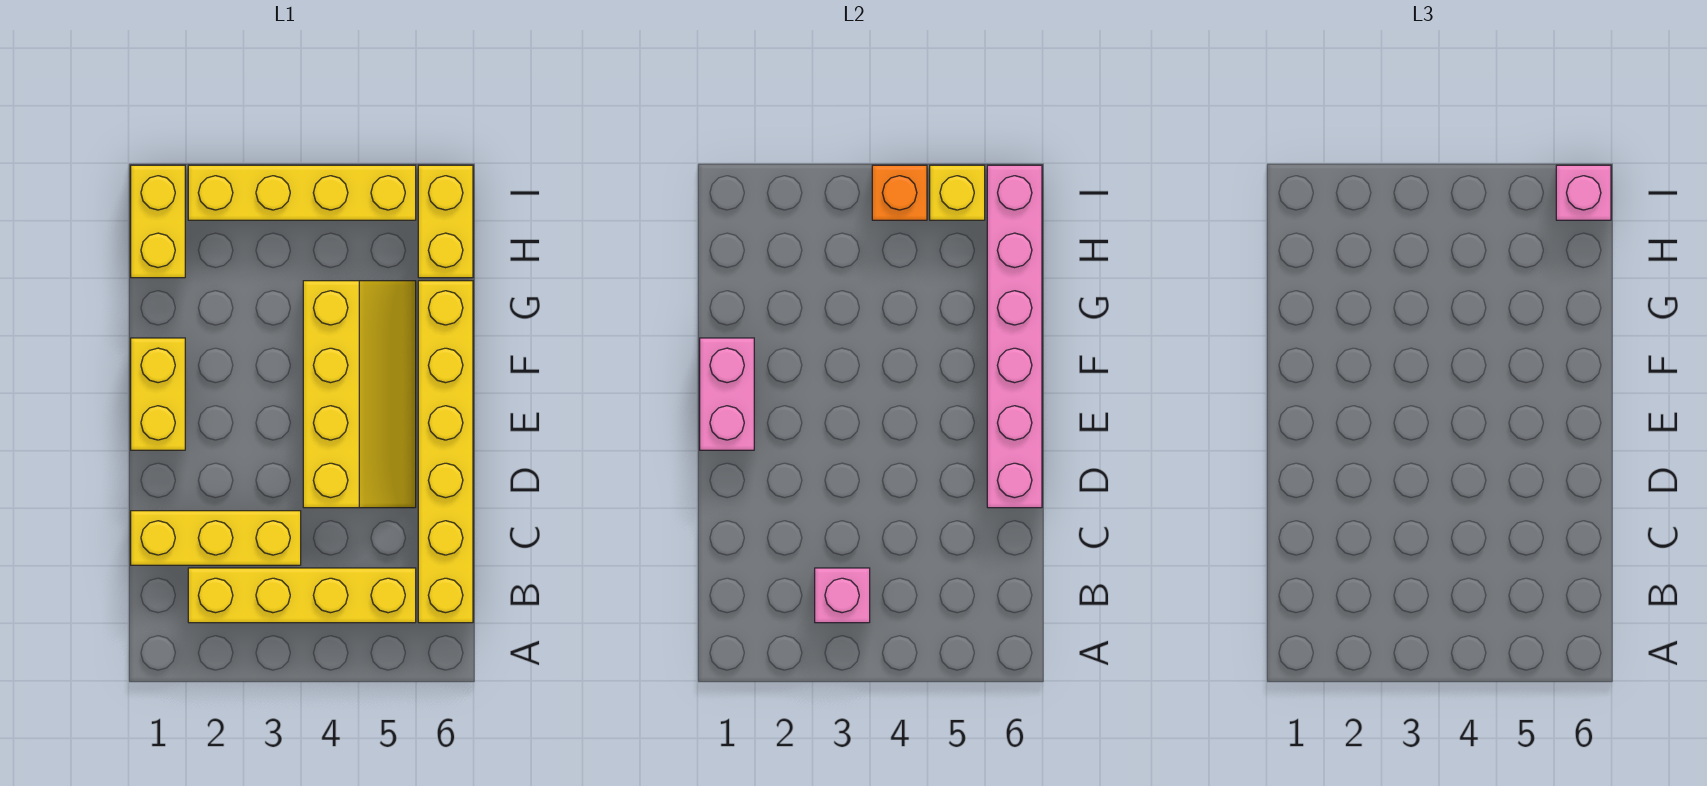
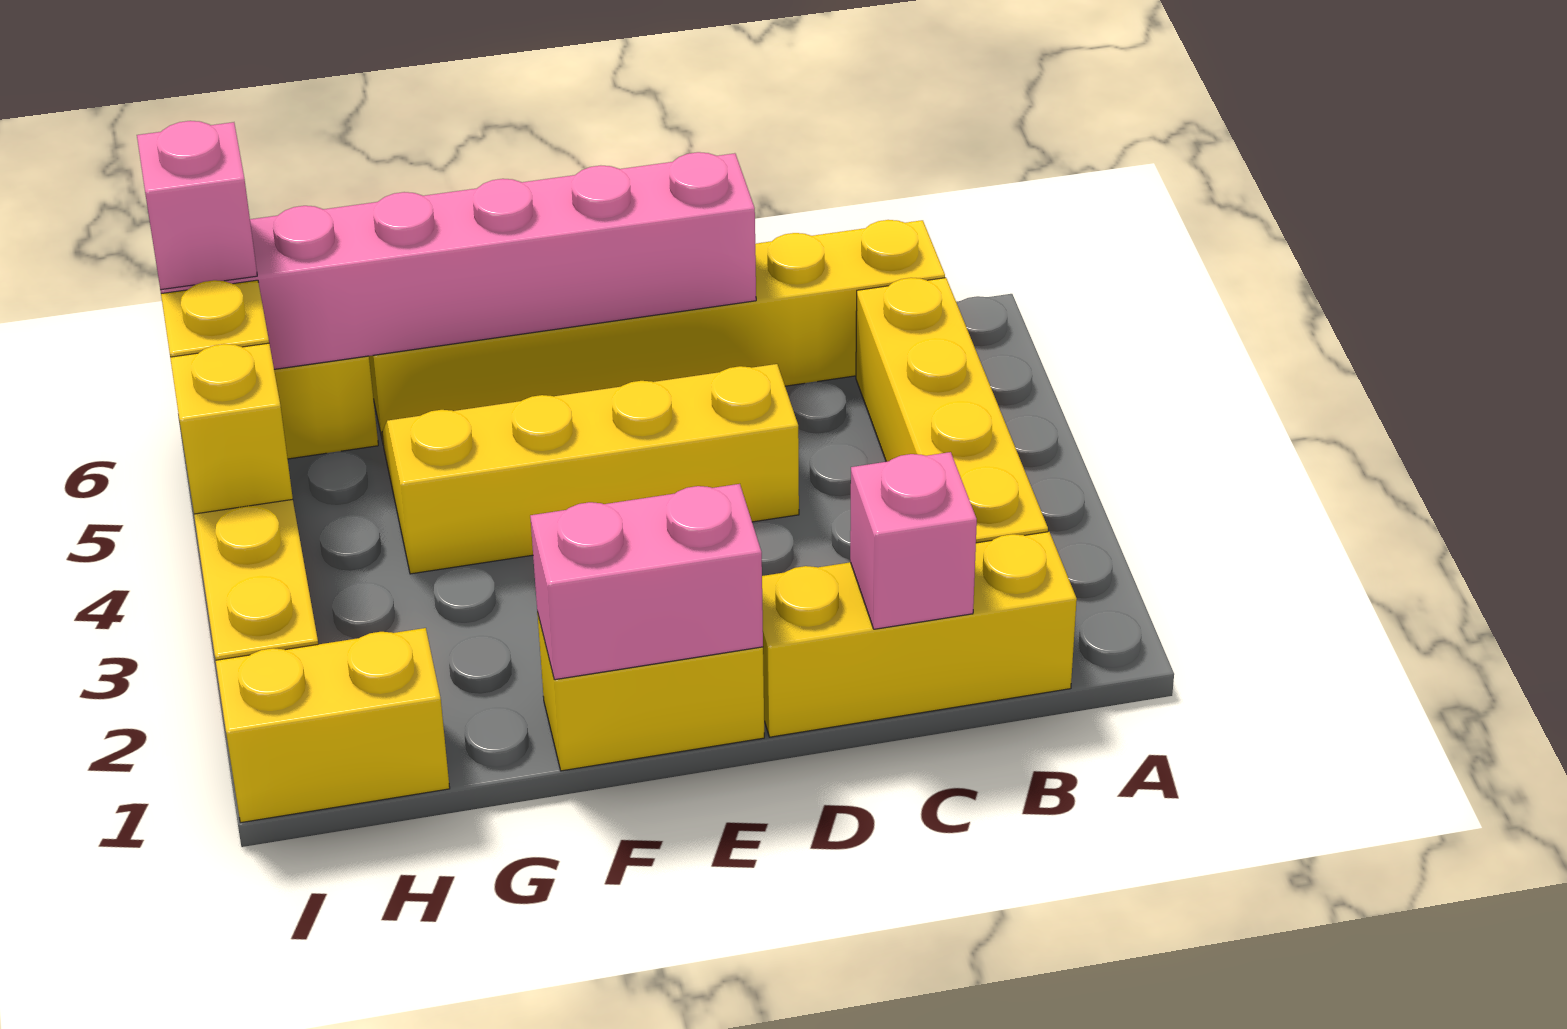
pink brick B3 level 2 -> pink brick C1 level 2
yellow brick C1:C3 level 1 -> yellow brick B1:D1 level 1
orange brick I4 level 2 -> yellow brick I4 level 2

